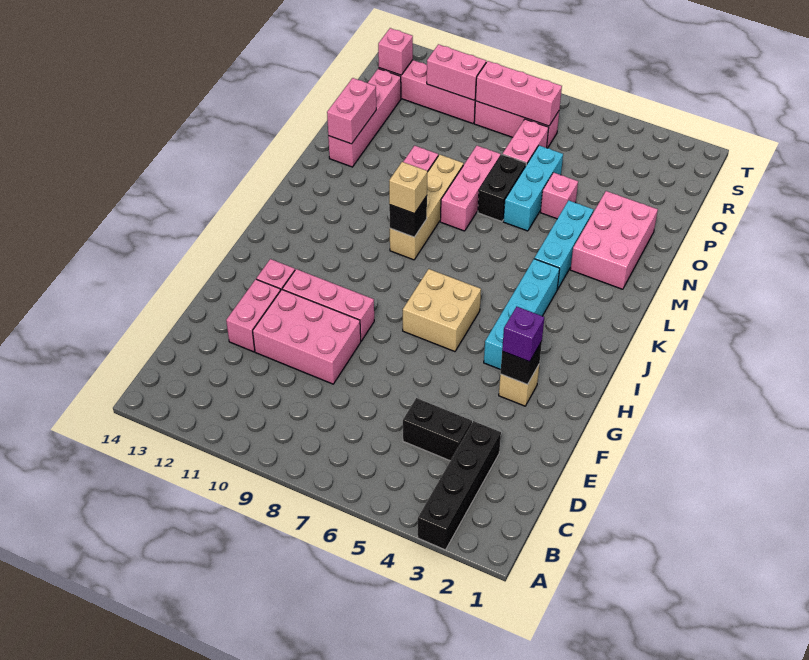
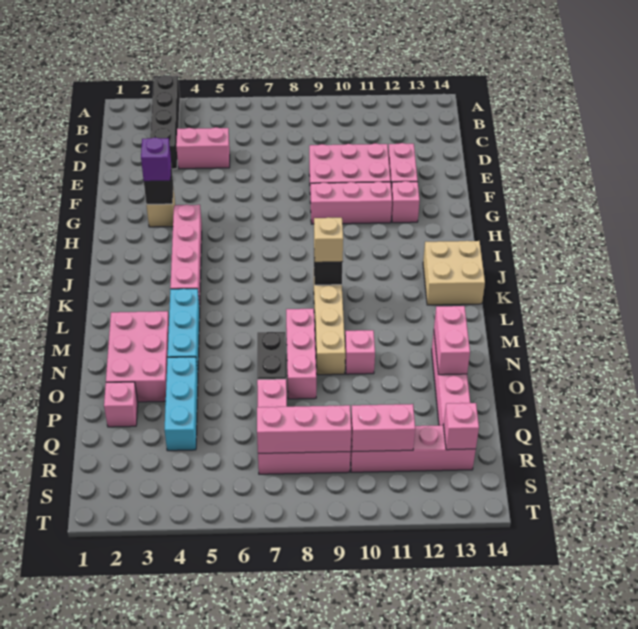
black brick D4:D5 level 1 -> pink brick D4:D5 level 1
cyan brick H4:K4 level 1 -> pink brick H4:K4 level 1
tan brick H6:I7 level 1 -> tan brick J13:K14 level 1
cyan brick N6:P6 level 1 -> cyan brick O4:Q4 level 1
pink brick O5 level 1 -> pink brick P2 level 1

